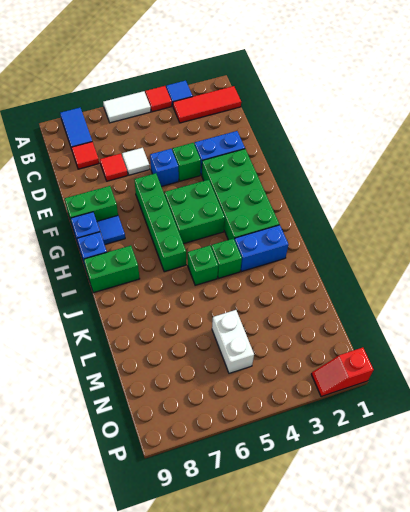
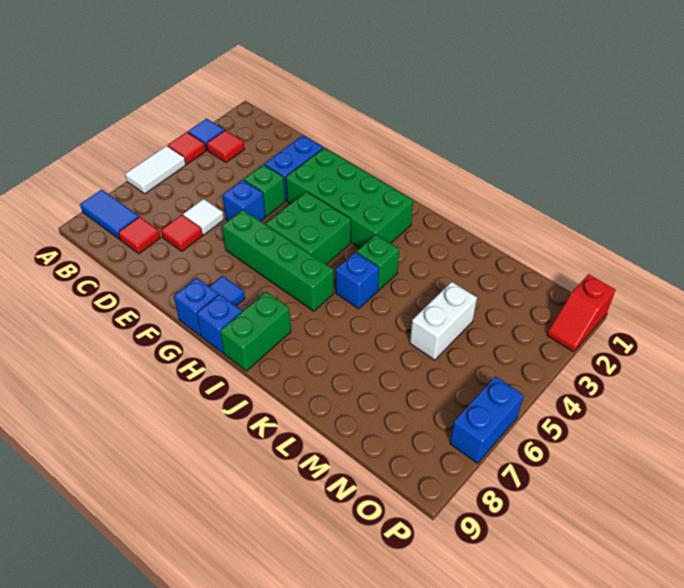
red tile B1:B3 level 1 -> red tile B3 level 1
green brick F8:F9 level 1 -> none
blue brick J2:J3 level 1 -> blue brick P6:P7 level 1
green brick J5 level 1 -> blue brick J5 level 1
white brick M5:N5 level 1 -> white brick M4:M5 level 1

